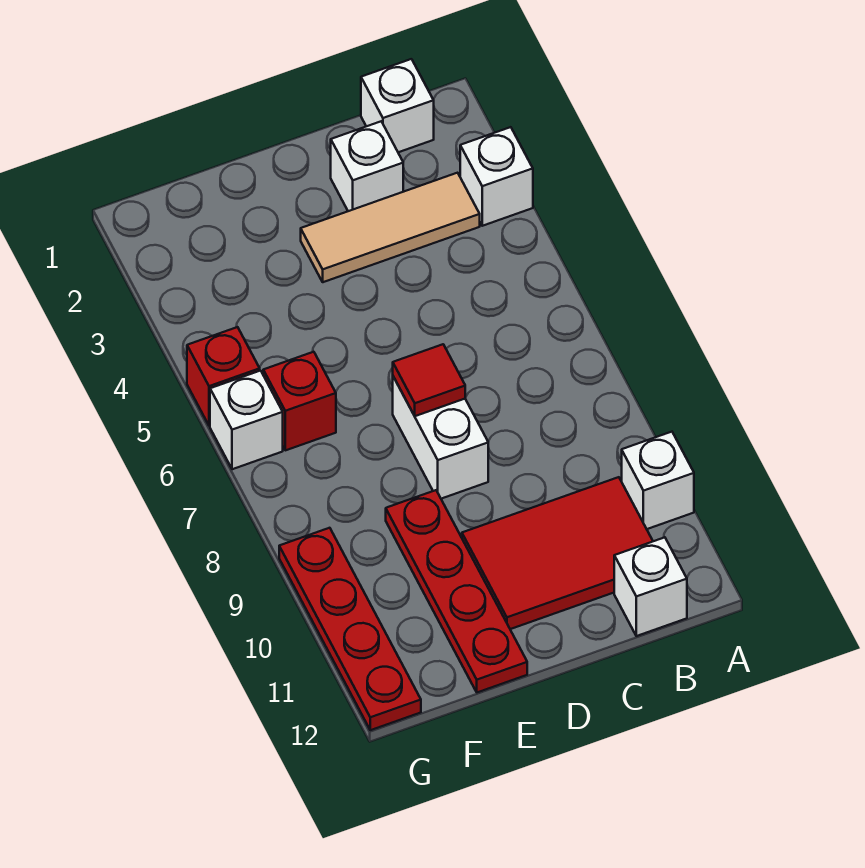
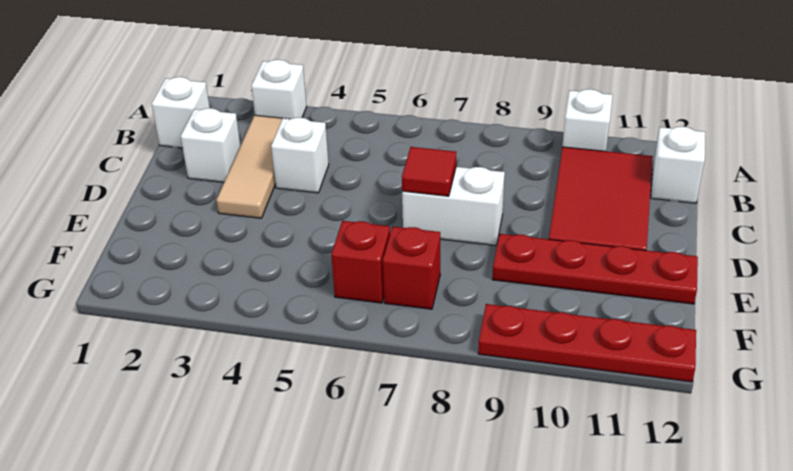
red brick G5 level 1 -> red brick F7 level 1
white brick G6 level 1 -> white brick C4 level 1

